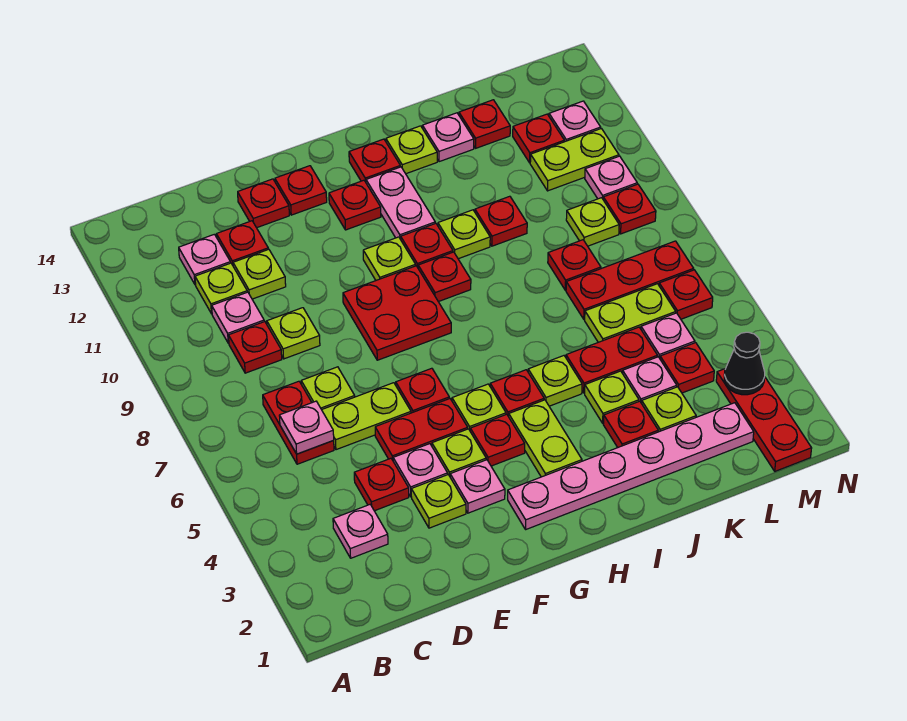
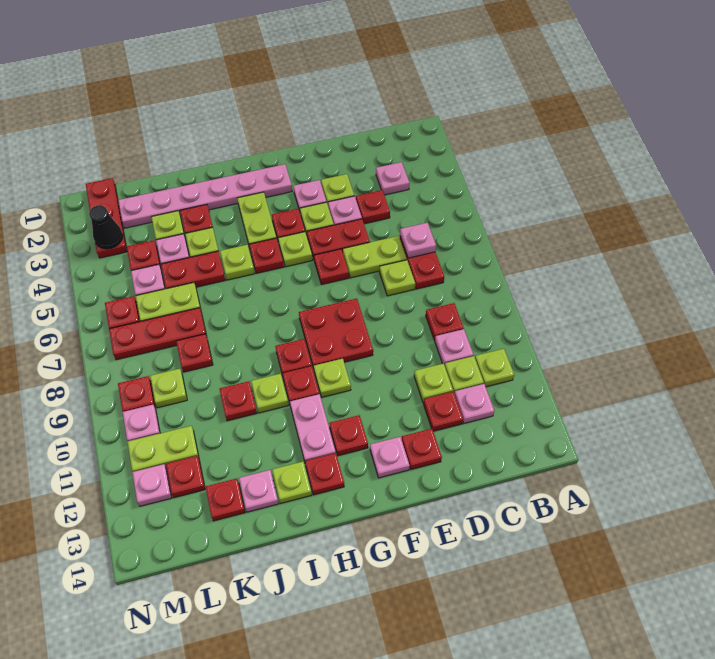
lime plate D9 level 1 -> lime plate B11 level 1
red plate F13 level 1 -> pink plate F13 level 1

